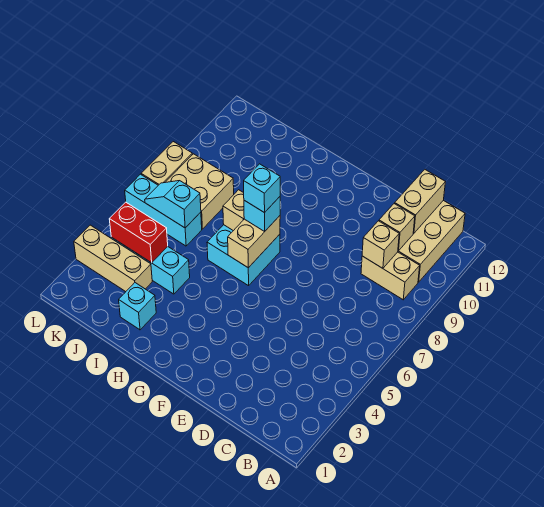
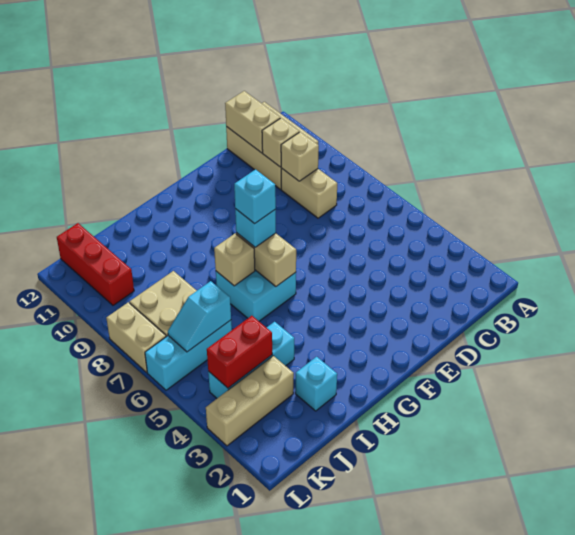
tan brick B9:C9 level 1 -> tan brick C8:C9 level 1
none -> red brick K10:K12 level 1

